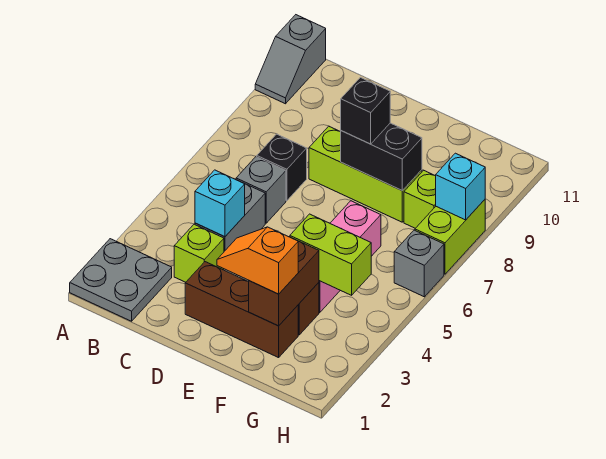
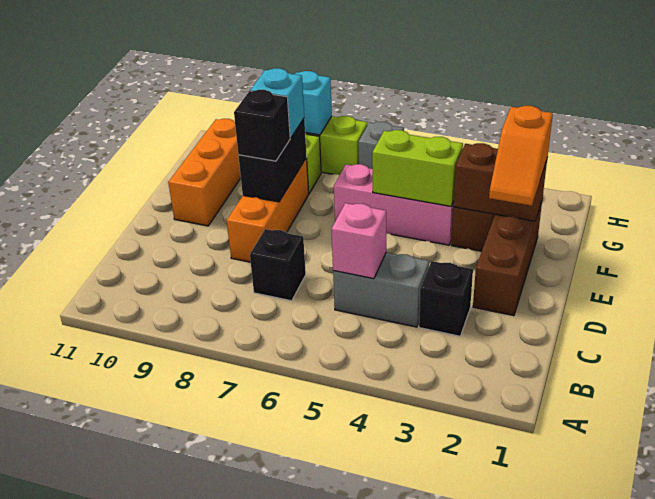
grey plate A1:B2 level 1 -> none
grey slope A10:A11 level 1 top 11 -> none
lime brick C3 level 1 -> black brick C3 level 1
cyan brick C4 level 2 -> cyan brick F8 level 3
none -> pink brick C5 level 2
grey brick C6 level 1 -> none
lime brick D8:F8 level 1 -> orange brick D8:F8 level 1
none -> orange brick E10:G10 level 1
lime brick F4:G4 level 2 -> lime brick F4:F5 level 2

